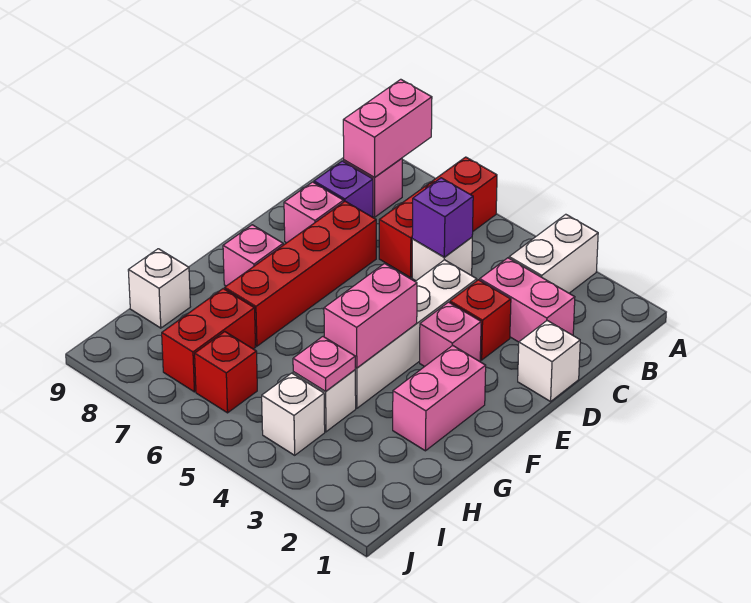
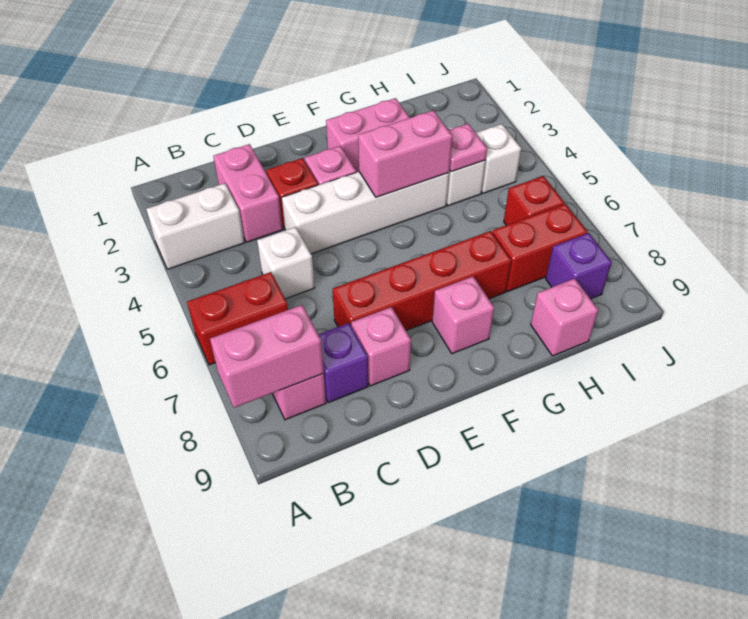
red brick A6:C6 level 1 -> red brick A6:B6 level 1
purple brick C5 level 2 -> purple brick I8 level 1
white brick D1 level 1 -> none
white brick H9 level 1 -> pink brick H9 level 1

